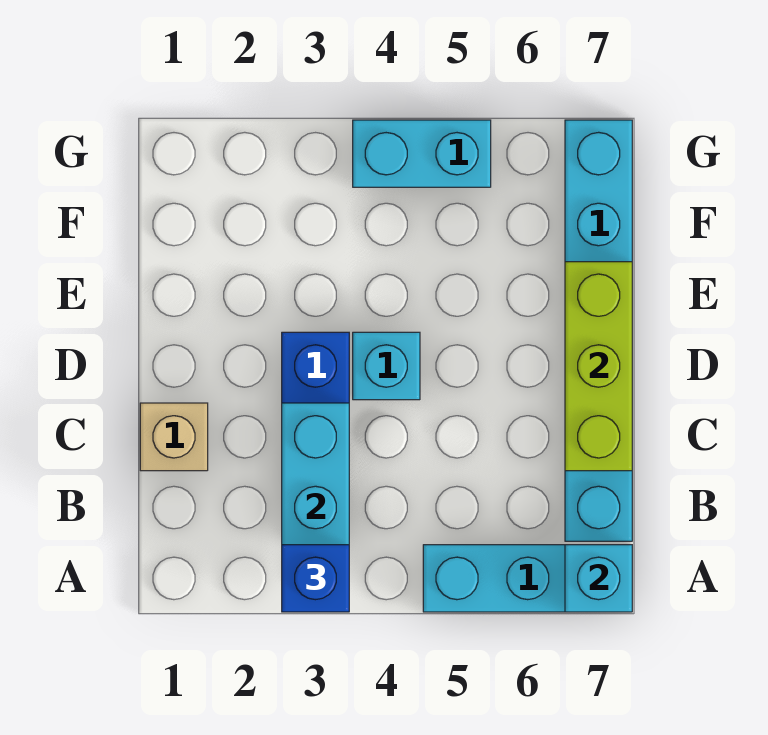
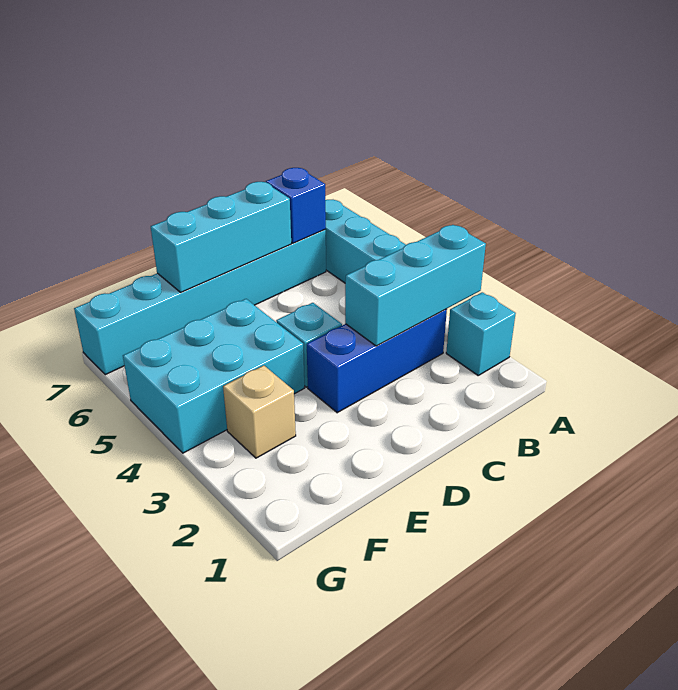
blue brick A3 level 3 -> blue brick B7 level 2
cyan brick A7 level 2 -> cyan brick A2 level 1
tan brick C1 level 1 -> tan brick F3 level 1
lime brick C7:E7 level 2 -> cyan brick C7:E7 level 2
cyan brick G4:G5 level 1 -> cyan brick E4:G5 level 1

